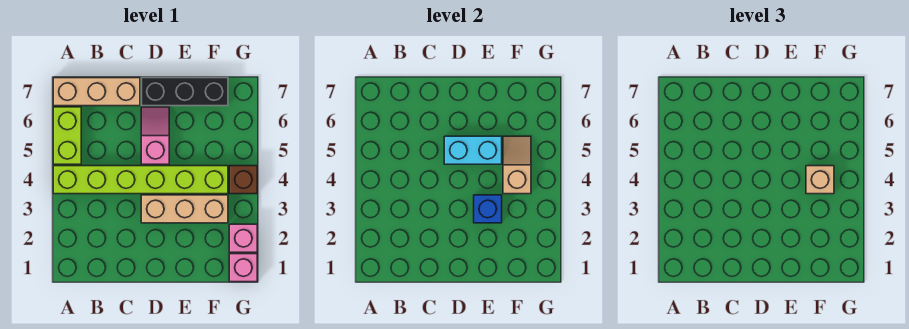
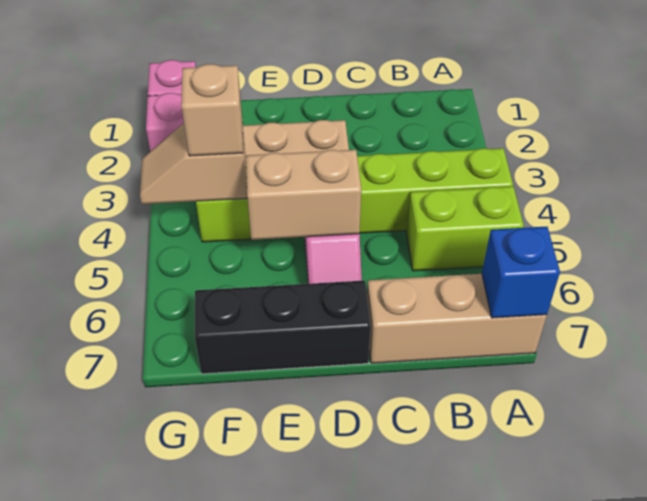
lime brick A5:A6 level 1 -> lime brick A5:B5 level 1
cyan brick D5:E5 level 2 -> tan brick D5:E5 level 2
blue brick E3 level 2 -> blue brick A7 level 2
tan slope F4:F5 level 2 top 4 -> tan slope F4:G4 level 2 top F
brown brick G4 level 1 -> none

